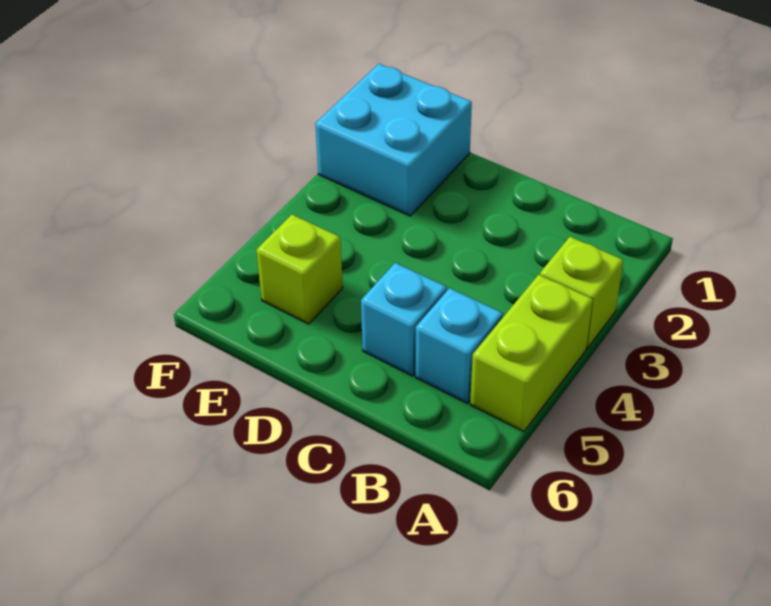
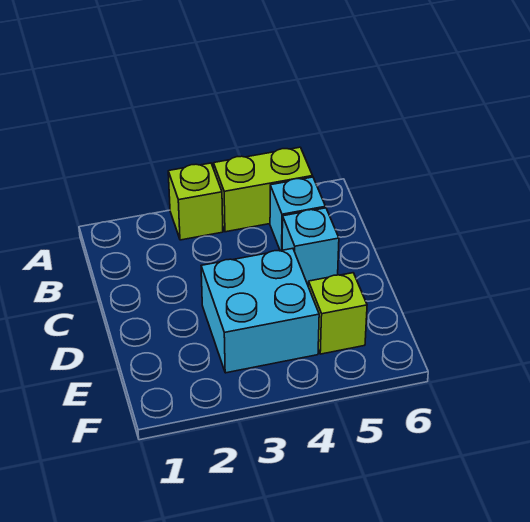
cyan brick E1:F2 level 1 -> cyan brick D3:E4 level 1

